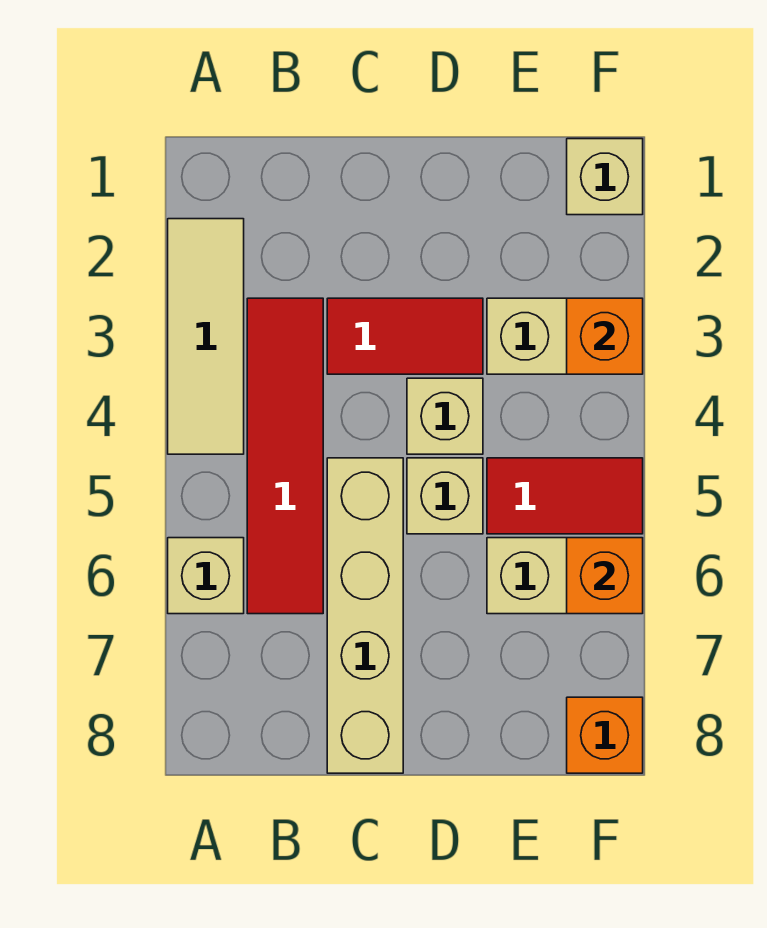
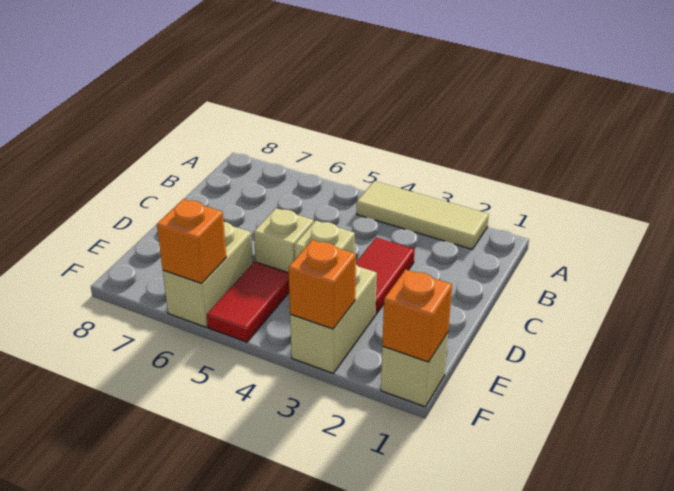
tan brick A6 level 1 -> none
red tile B3:B6 level 1 -> none
tan brick C5:C8 level 1 -> none
orange brick F8 level 1 -> orange brick F1 level 2

